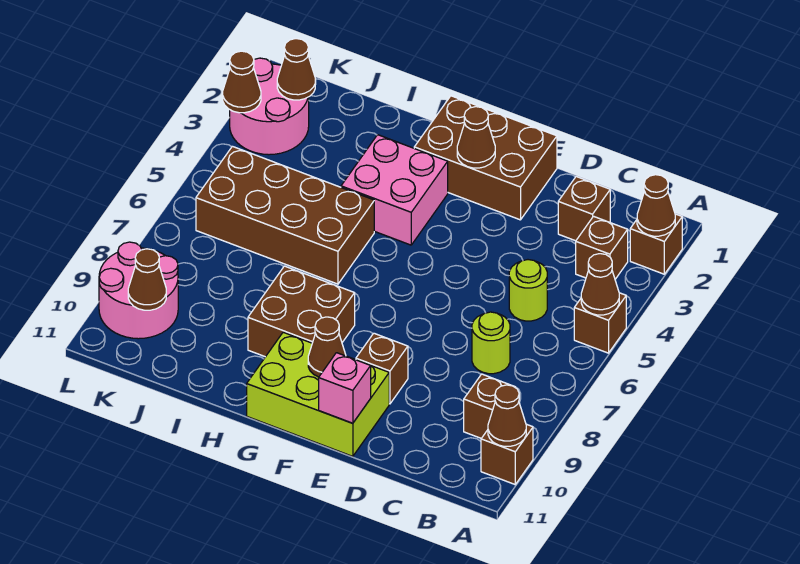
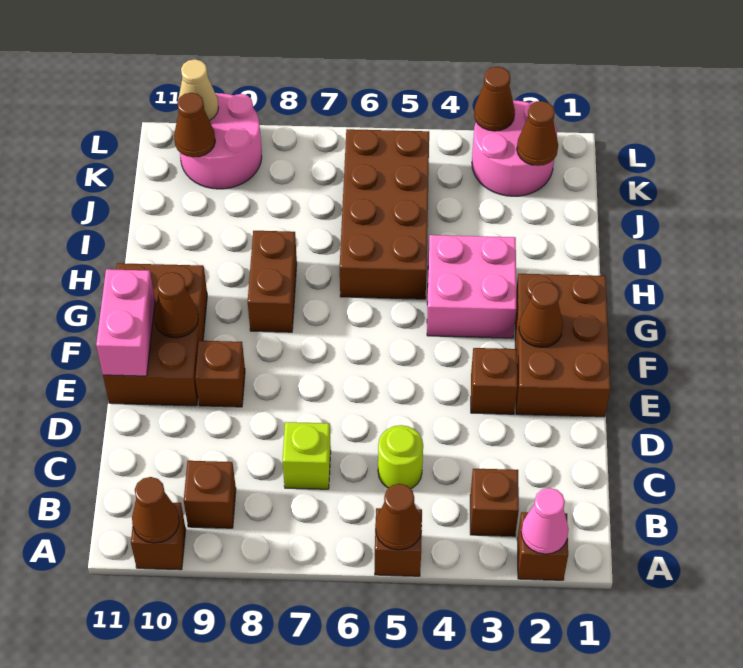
brown cone A2 level 2 -> pink cone A2 level 2
brown brick C2 level 1 -> brown brick E3 level 1
lime round brick C7 level 1 -> lime brick C7 level 1
lime brick E10:G11 level 1 -> brown brick E10:G11 level 1
pink brick E11 level 2 -> pink brick E11:F11 level 2
brown brick G8:H9 level 1 -> brown brick G8:H8 level 1
none -> tan cone L10 level 2

